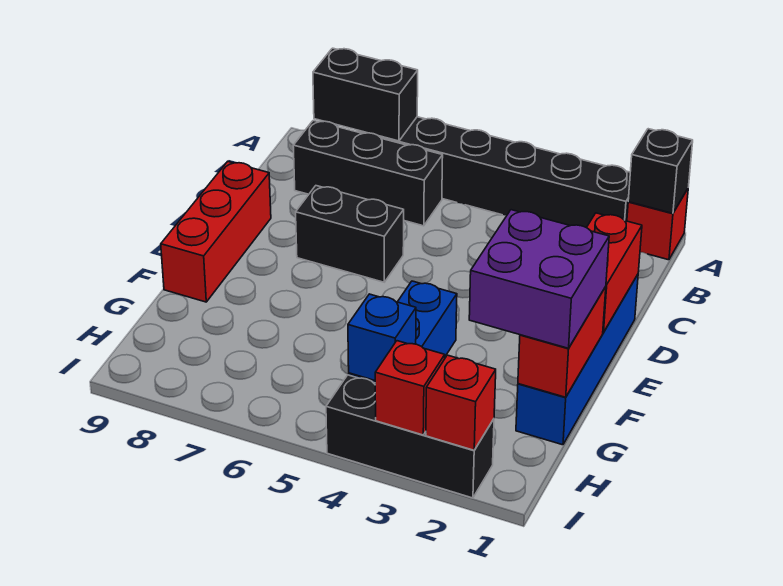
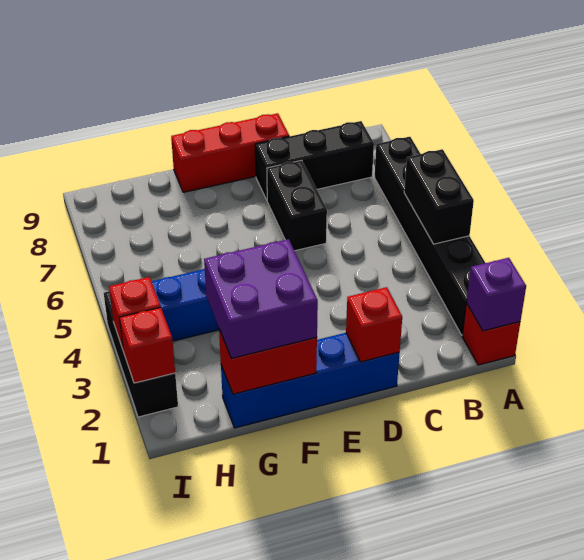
black brick A1 level 2 -> purple brick A1 level 2
black brick A7:A8 level 2 -> black brick A4:A5 level 2
black brick B6:B8 level 1 -> black brick B8:D8 level 1
red brick D1:E1 level 2 -> red brick D1 level 2
blue brick H4 level 2 -> none

